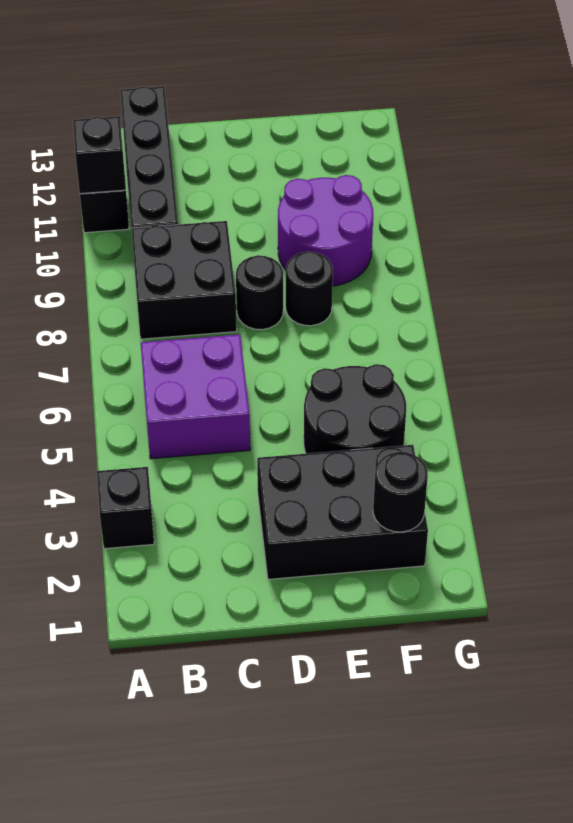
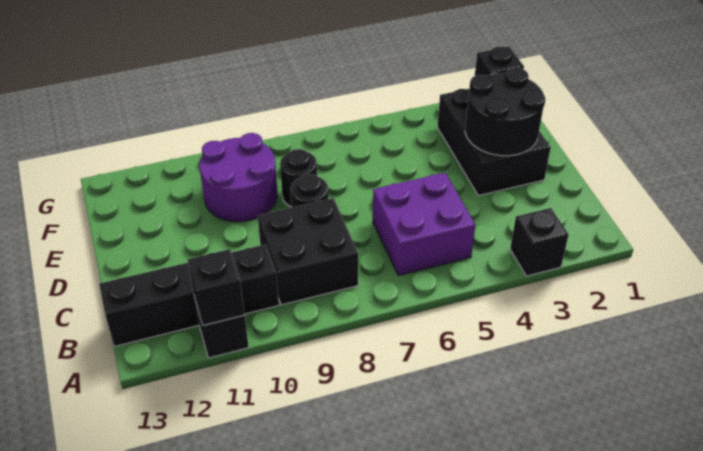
black round brick E4:F5 level 1 -> black round brick D2:E3 level 2
black round brick F2 level 2 -> black brick F2 level 2

